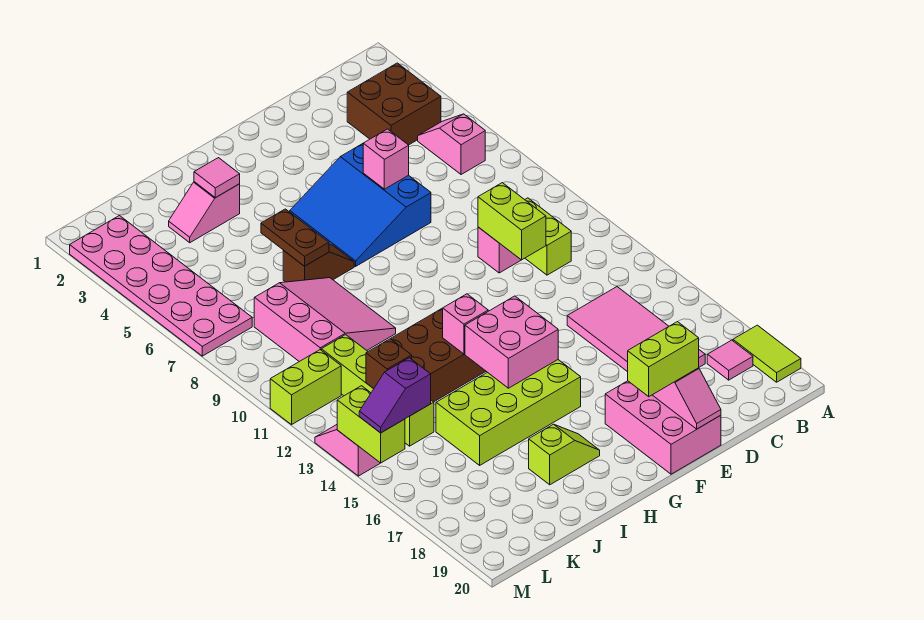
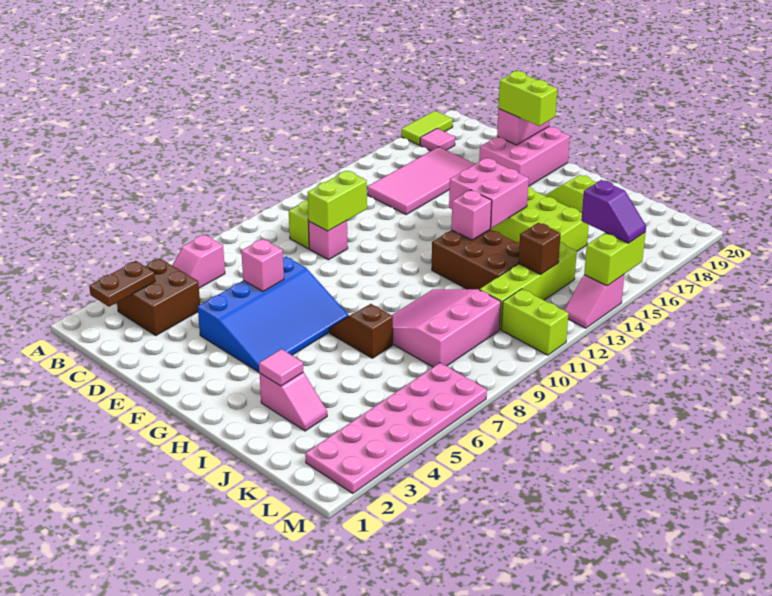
blue slope E5:G7 level 1 top E -> blue slope E4:G7 level 1 top E
brown plate I6:I7 level 2 -> brown plate B2:B3 level 2

